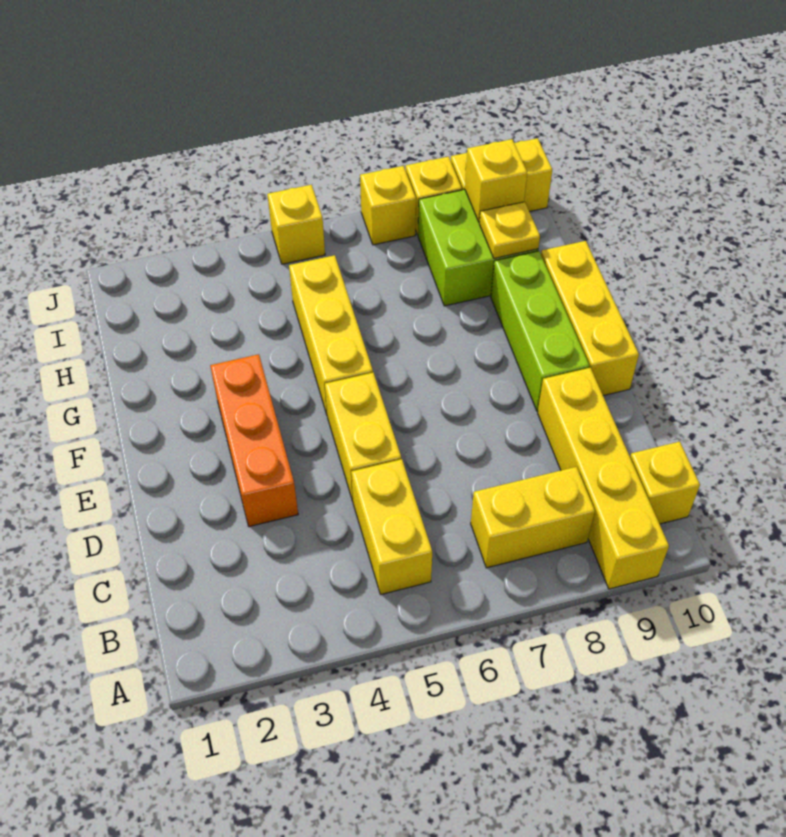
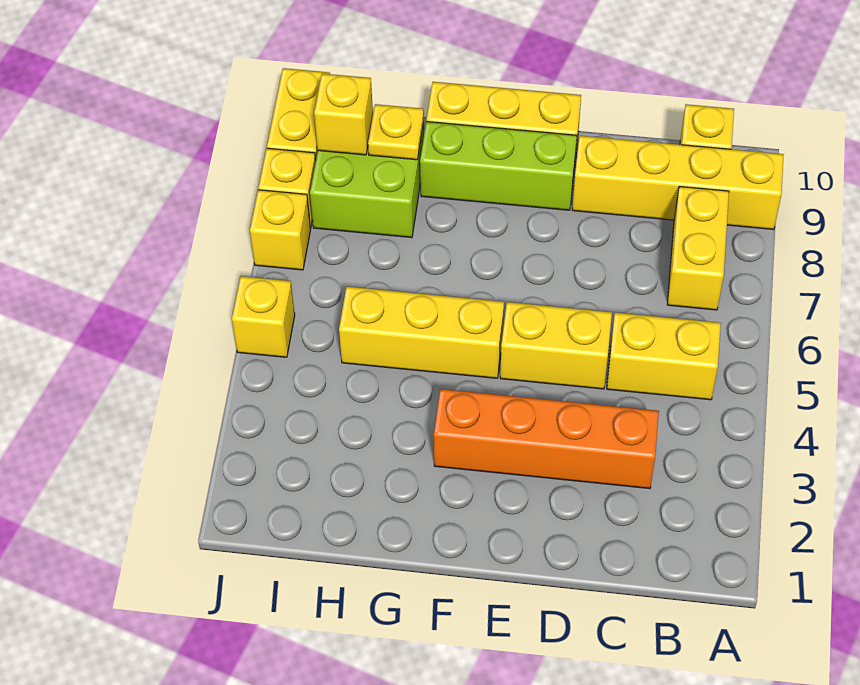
orange brick D3:F3 level 1 -> orange brick C3:F3 level 1

